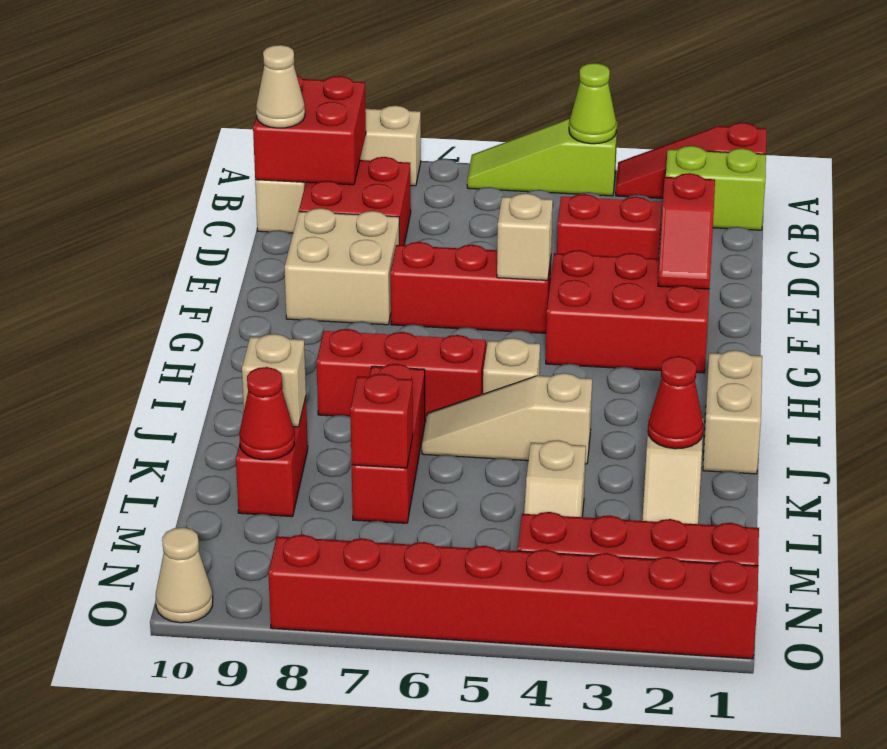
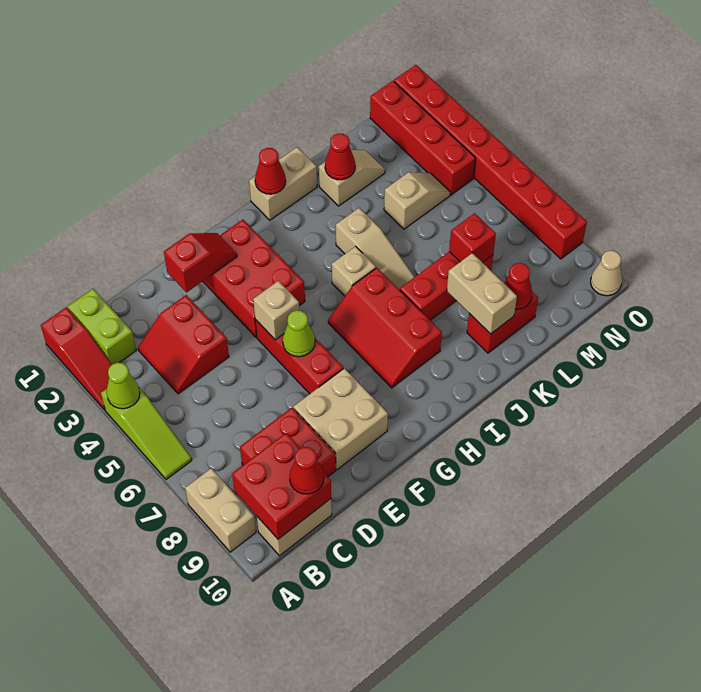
tan cone C10 level 3 -> red cone C10 level 3
none -> lime cone F6 level 2
none -> red cone I1 level 2
tan brick K9 level 2 -> tan brick K8:K9 level 2

